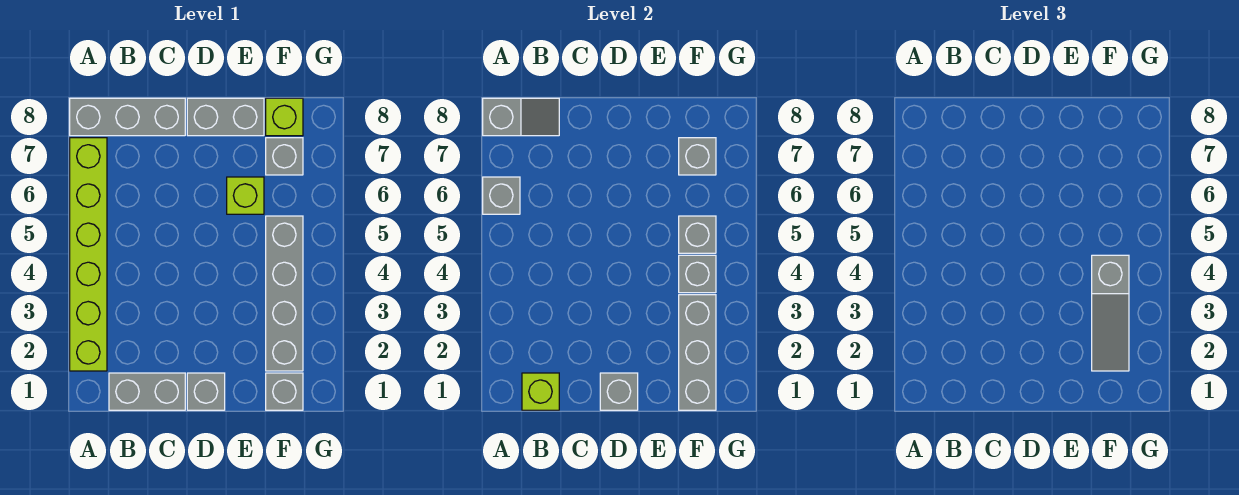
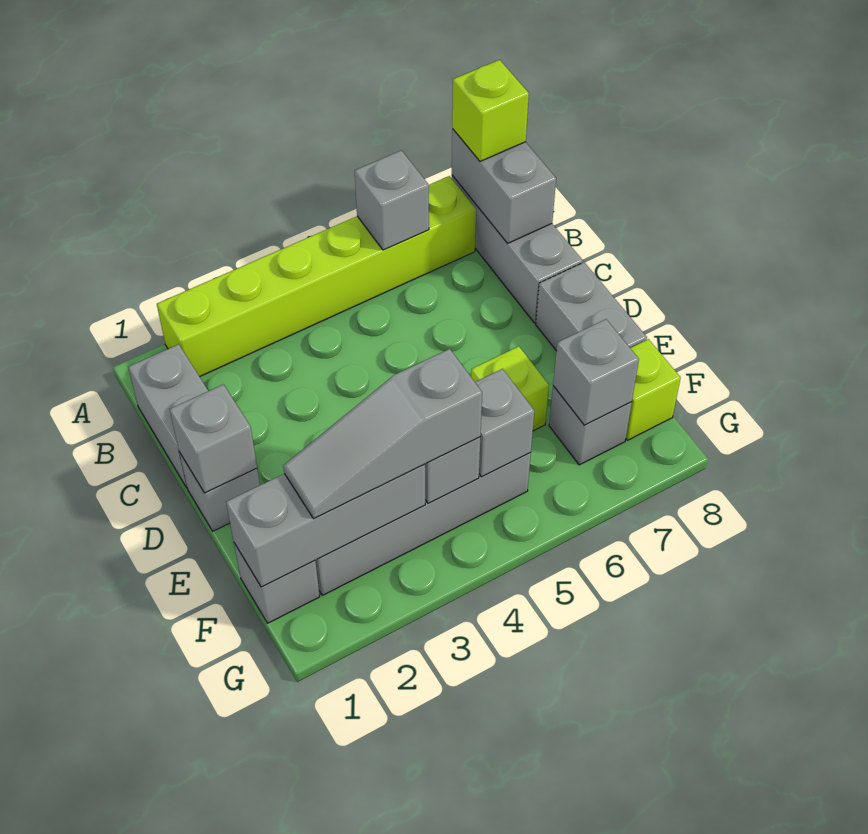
grey slope A8:B8 level 2 top A -> grey brick A8:B8 level 2
lime brick B1 level 2 -> lime brick A8 level 3

